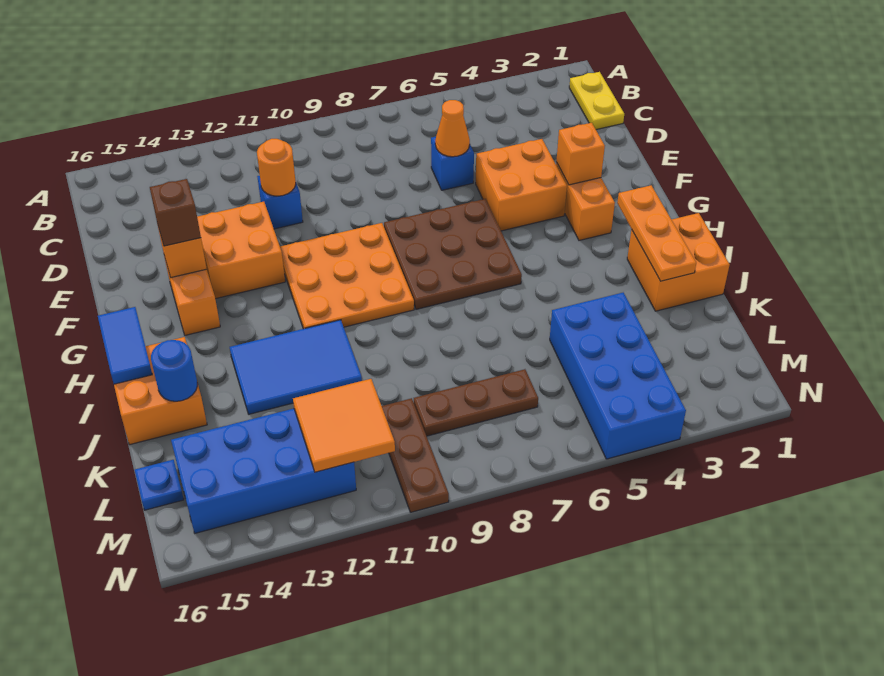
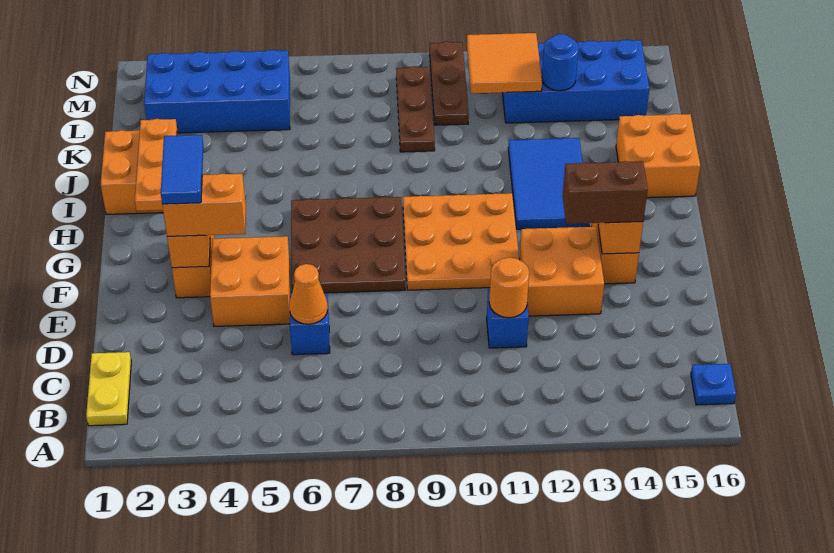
none -> orange brick F3:F4 level 3
brown brick F14 level 3 -> brown brick F13:F14 level 3
blue tile H16:I16 level 2 -> blue tile F3:G3 level 4
blue tile I11:J13 level 1 -> blue tile H12:J13 level 1
blue round brick J15 level 2 -> blue round brick L13 level 2
blue brick K4:N5 level 1 -> blue brick L2:M5 level 1
brown plate L7:L9 level 1 -> brown plate K9:M9 level 1
blue plate L16 level 1 -> blue plate B16 level 1

